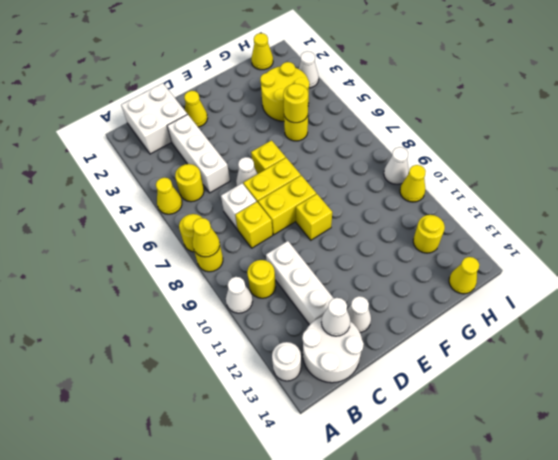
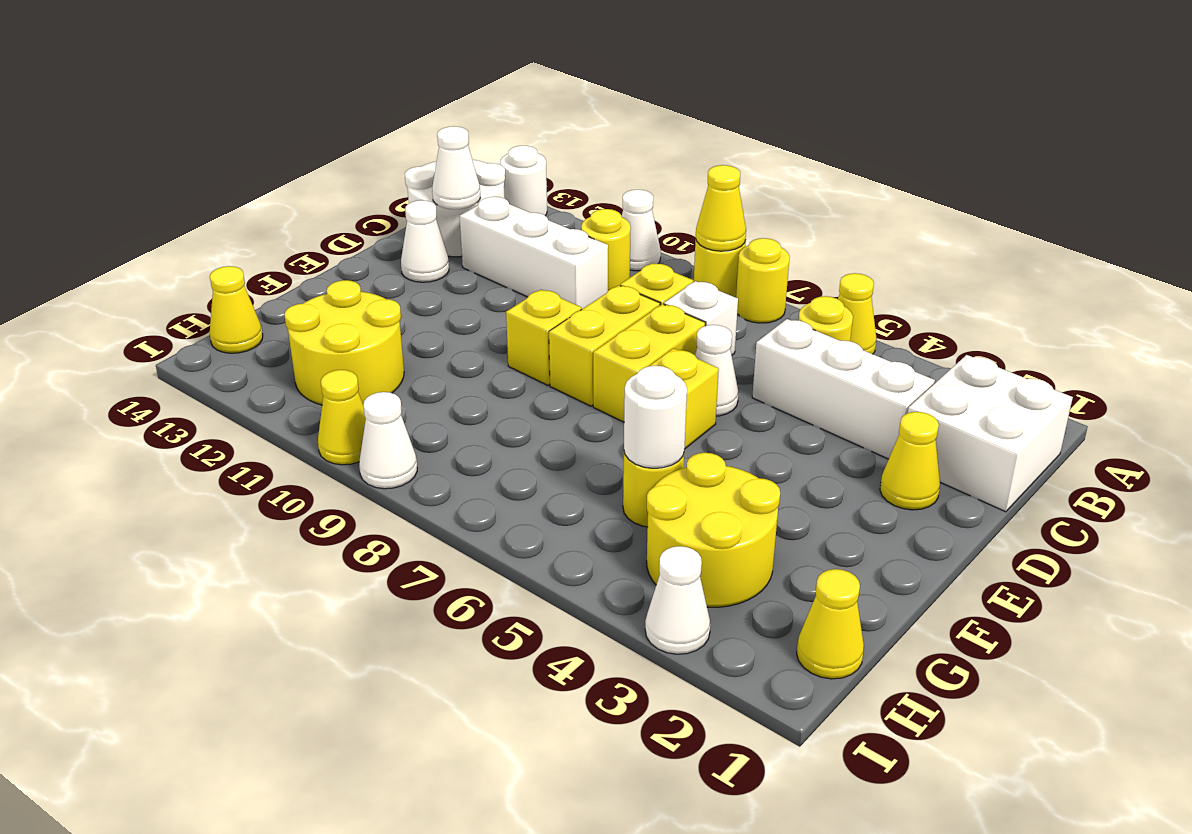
yellow round brick G5 level 2 -> white round brick G5 level 2
yellow round brick H12 level 1 -> yellow round brick G11:H12 level 1

